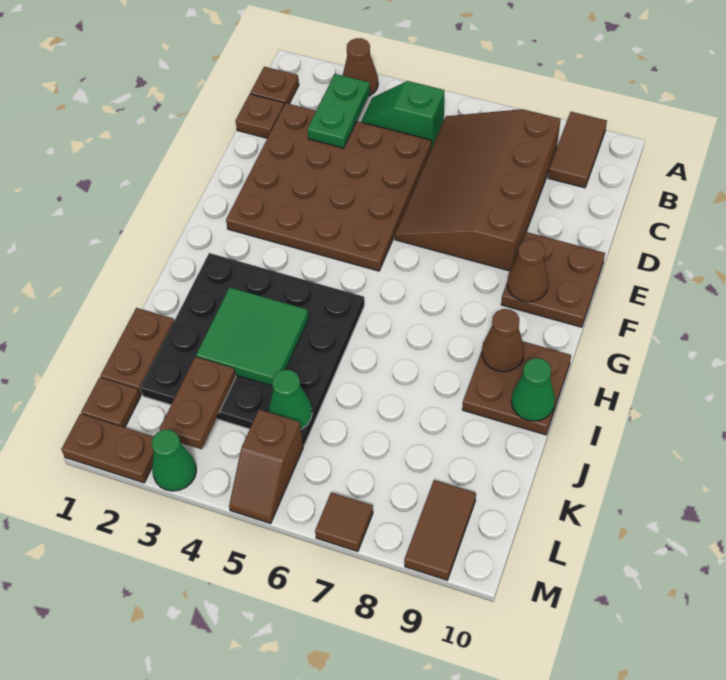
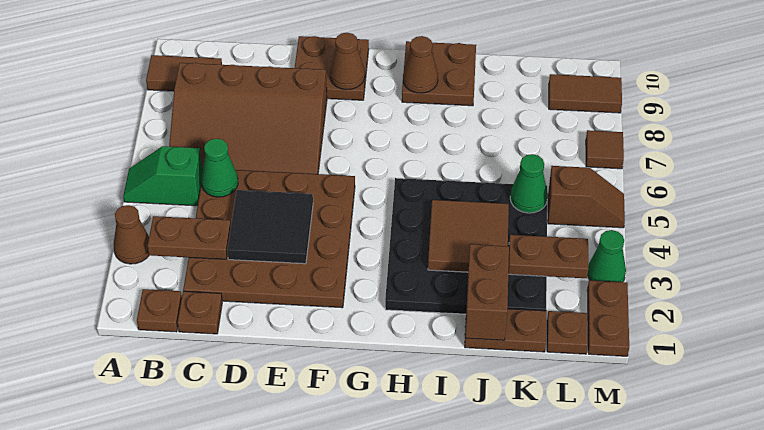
green plate B3:C3 level 2 -> brown plate B3:C3 level 2
green slope B4:B5 level 1 top 5 -> green slope A5:B5 level 1 top B
none -> black tile D3:E4 level 2
green tile I3:J4 level 2 -> brown tile I3:J4 level 2
green cone I10 level 2 -> green cone C5 level 2
none -> brown brick J1:J2 level 2

